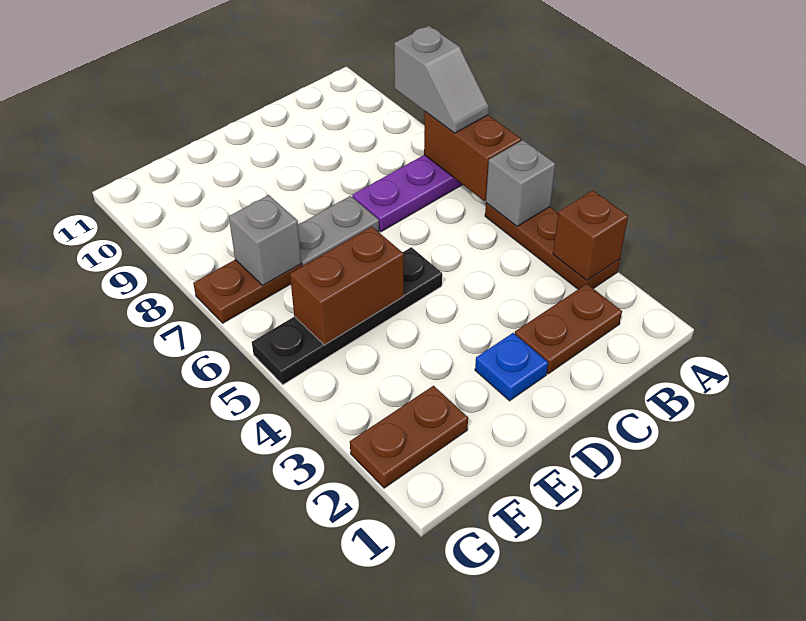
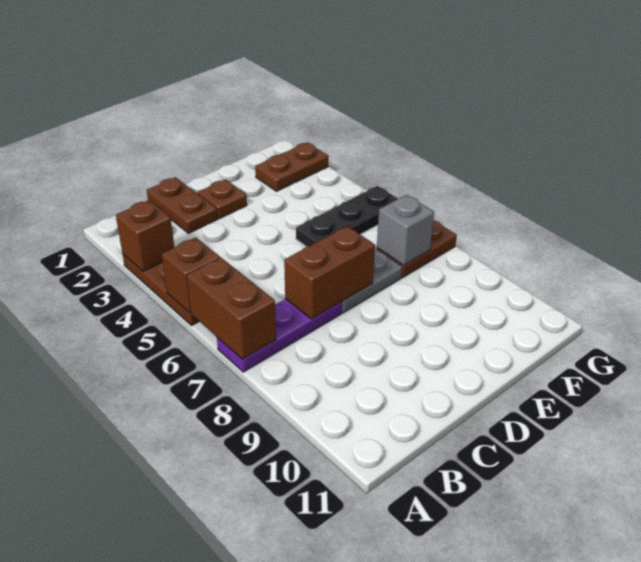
grey brick A5 level 2 -> brown brick A5 level 2
grey slope A7:A8 level 3 top 8 -> none
brown plate B2:C2 level 1 -> brown plate C1:C2 level 1
blue plate D2 level 1 -> brown plate D2 level 1
black plate D5:G5 level 1 -> black plate E5:G5 level 1
brown brick E5:F5 level 2 -> brown brick C7:D7 level 2

